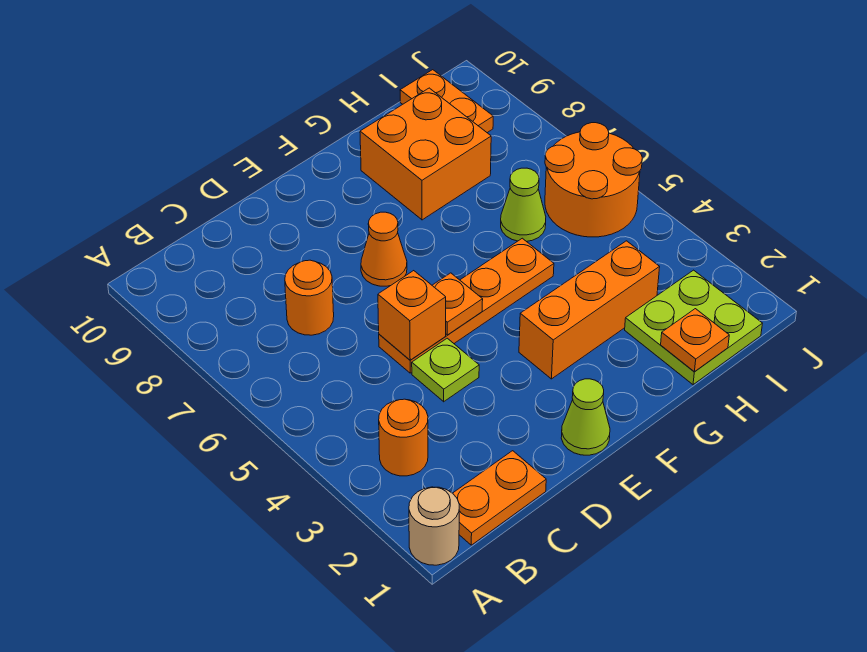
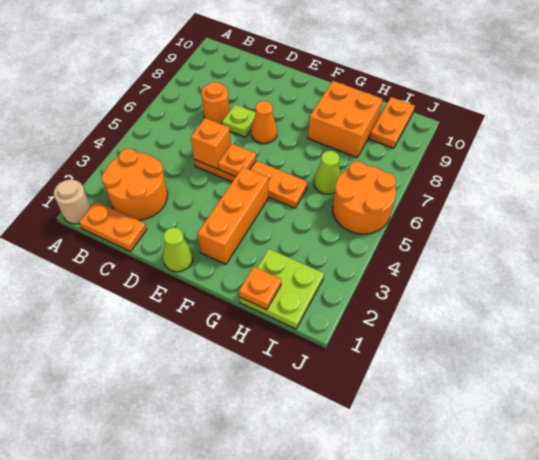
orange round brick B3 level 1 -> orange round brick B2:C3 level 1
lime plate D4 level 1 -> lime plate D7 level 1
orange brick F3:H3 level 1 -> orange brick F2:F4 level 1

